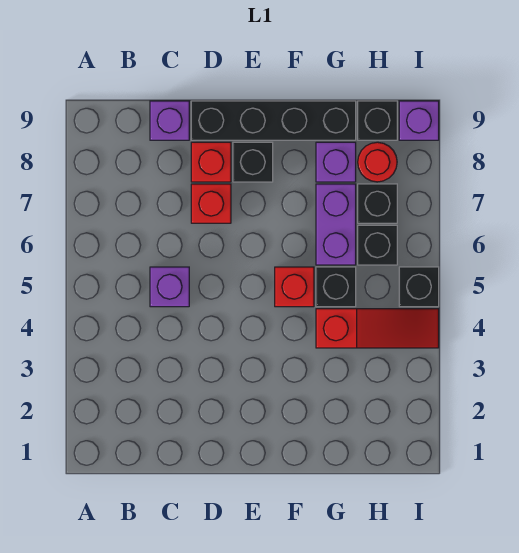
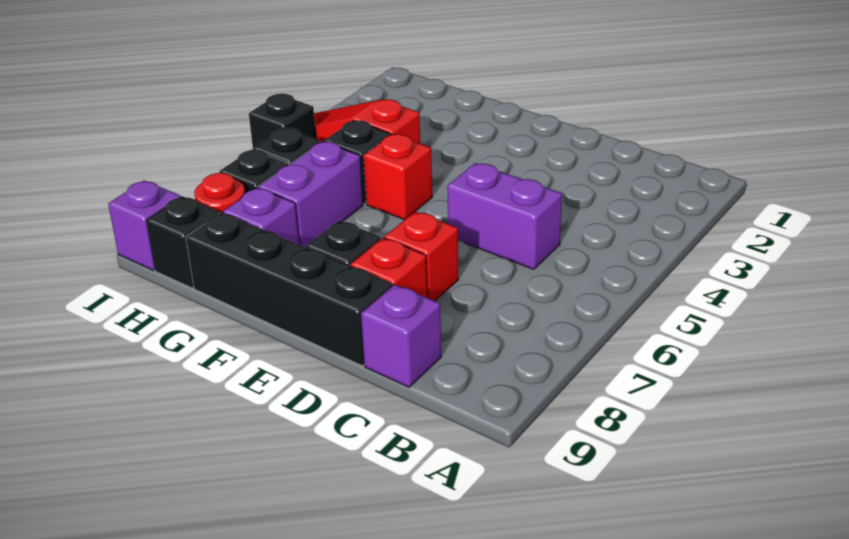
purple brick C5 level 1 -> purple brick C5:D5 level 1

